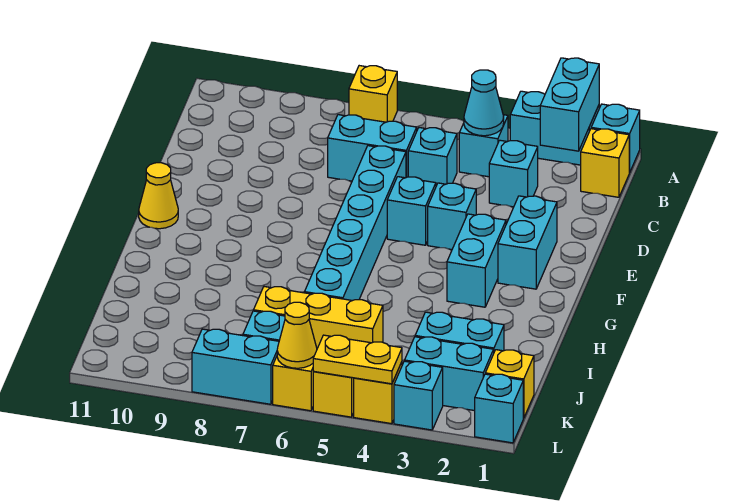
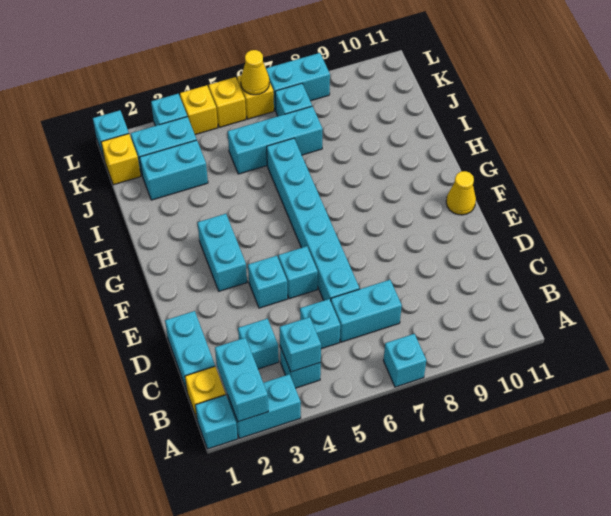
yellow brick A7 level 1 -> cyan brick A7 level 1
cyan cone B4 level 2 -> cyan brick B4 level 2
cyan brick E2:F2 level 1 -> cyan brick C1:D1 level 1
yellow brick J5:J7 level 1 -> cyan brick J5:J7 level 1
yellow plate L4:L5 level 2 -> none

